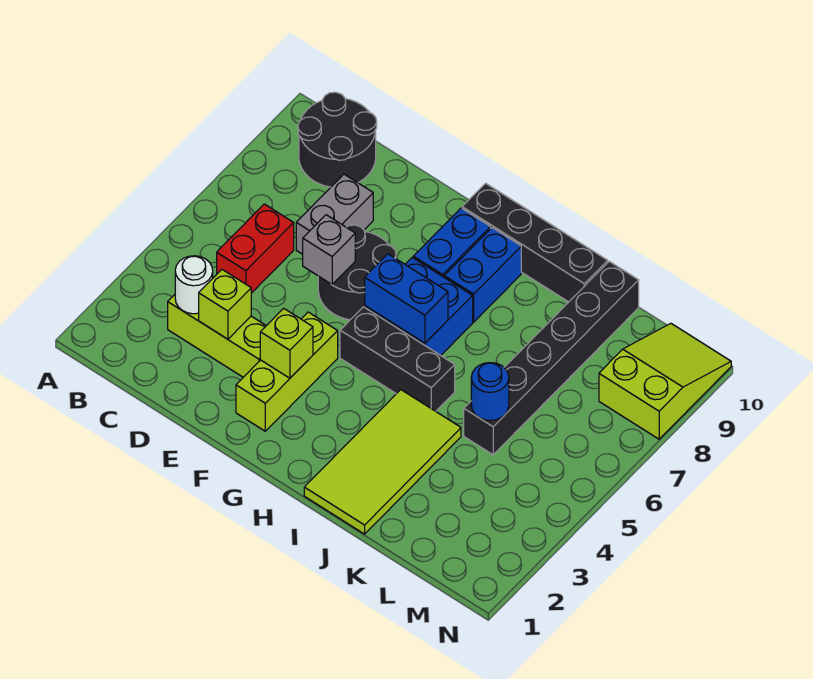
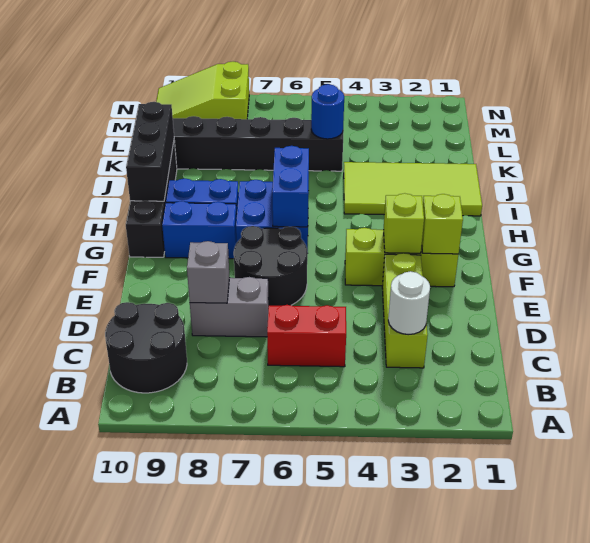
lime brick D3 level 2 -> lime brick F2 level 2
grey brick E6 level 2 -> grey brick D8 level 2
black brick G5:I5 level 1 -> black brick H10:J10 level 2

